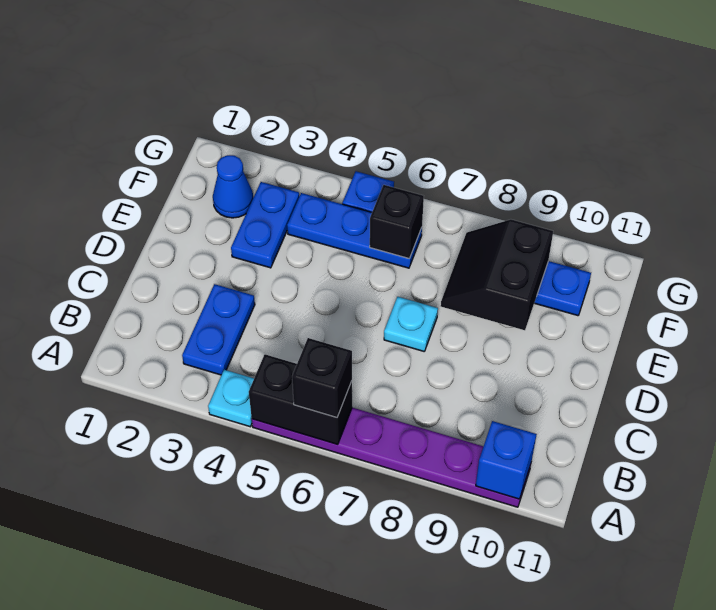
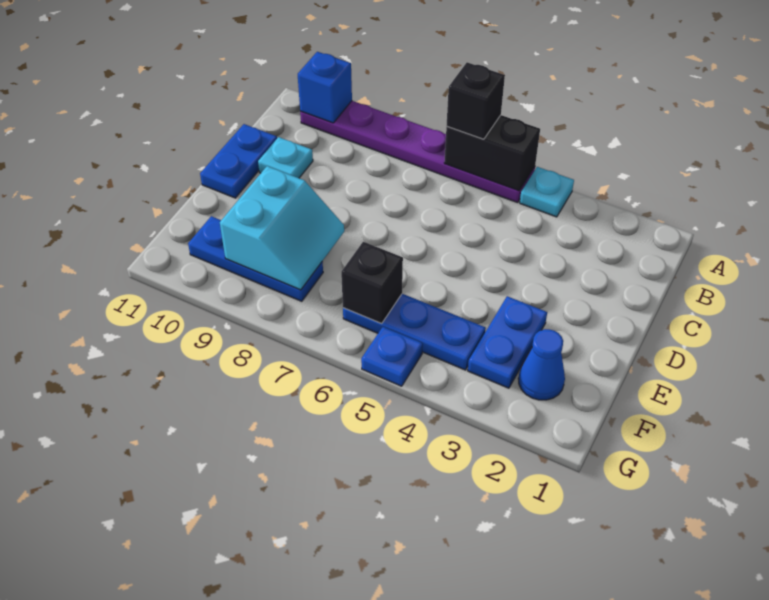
blue plate B3:C3 level 1 -> blue plate C11:D11 level 1
cyan plate D7 level 1 -> cyan plate C10 level 1
black slope E8:F9 level 2 top 9 -> cyan slope E8:F9 level 2 top 9

